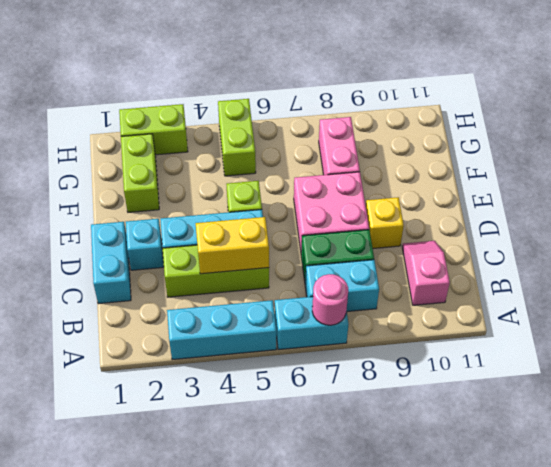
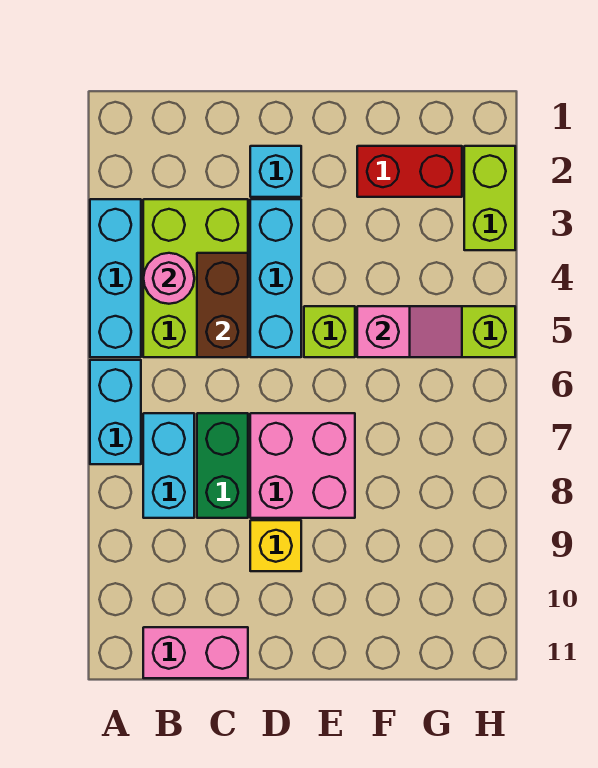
pink round brick A7 level 2 -> pink round brick B4 level 2
pink slope B10:C10 level 1 top B -> pink slope F5:G5 level 2 top F
cyan brick C1:D1 level 1 -> none
lime brick C3:C5 level 1 -> lime brick B3:C5 level 1
yellow brick C4:C5 level 2 -> brown brick C4:C5 level 2
lime brick F2:G2 level 1 -> red brick F2:G2 level 1
pink brick F8:G8 level 1 -> pink brick B11:C11 level 1

